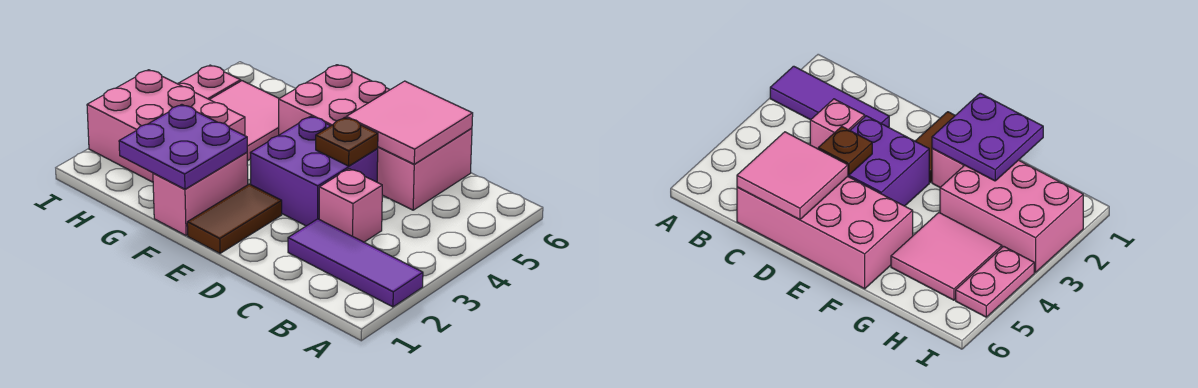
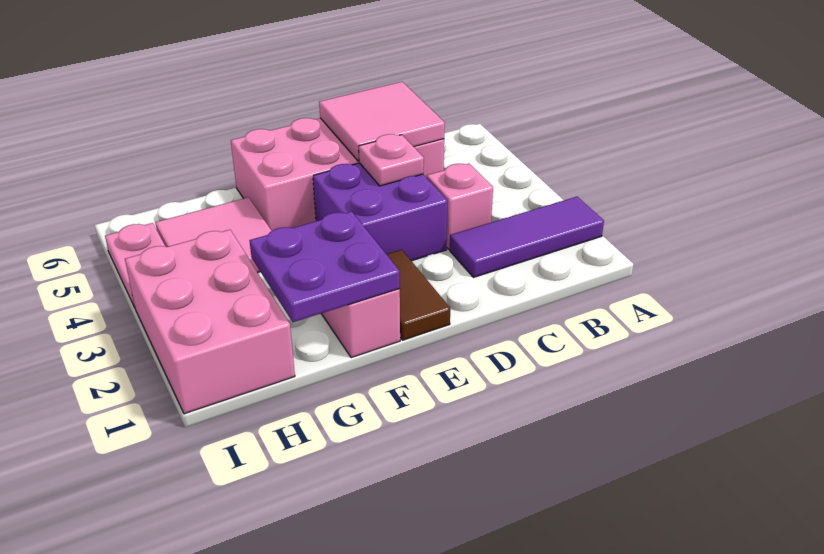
brown plate D4 level 2 -> pink plate D4 level 2
pink brick G2:I3 level 1 -> pink brick H1:I3 level 1

